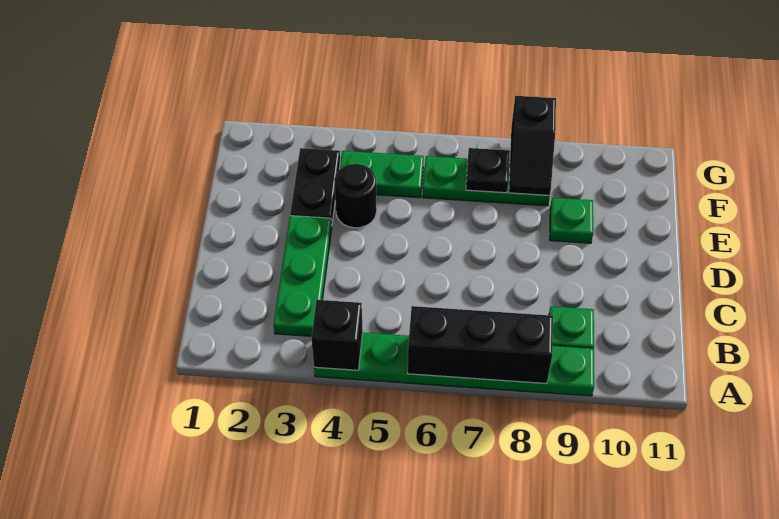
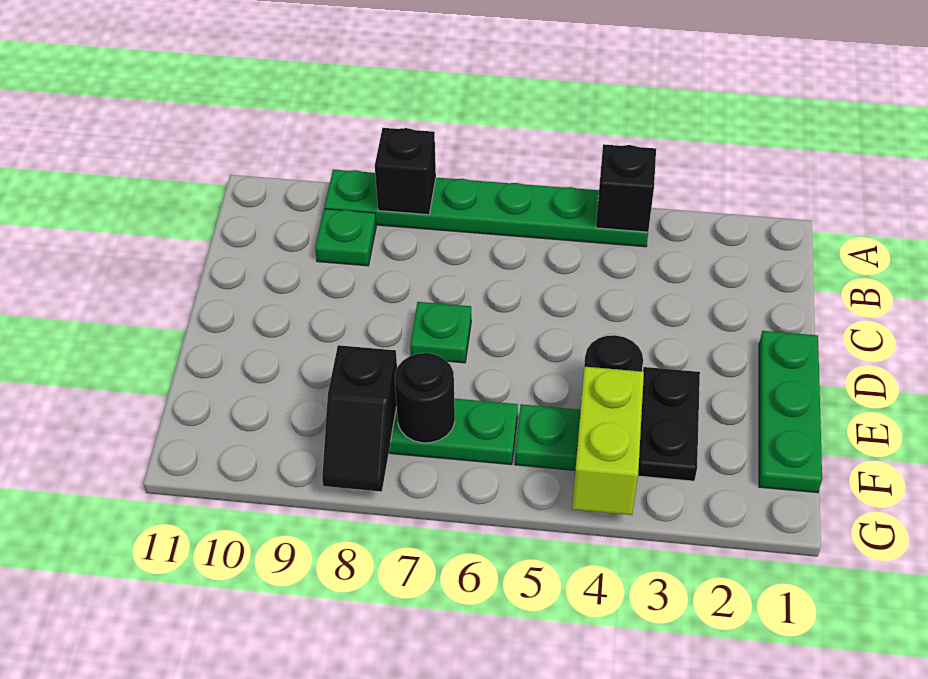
black brick A6:A8 level 2 -> black brick A8 level 2
green plate B3:D3 level 1 -> green plate D1:F1 level 1
green plate E9 level 1 -> green plate D7 level 1
none -> lime brick F4:G4 level 2
black plate F7 level 2 -> black round brick F7 level 2
black slope F8:G8 level 2 top G -> black slope F8:G8 level 2 top F

